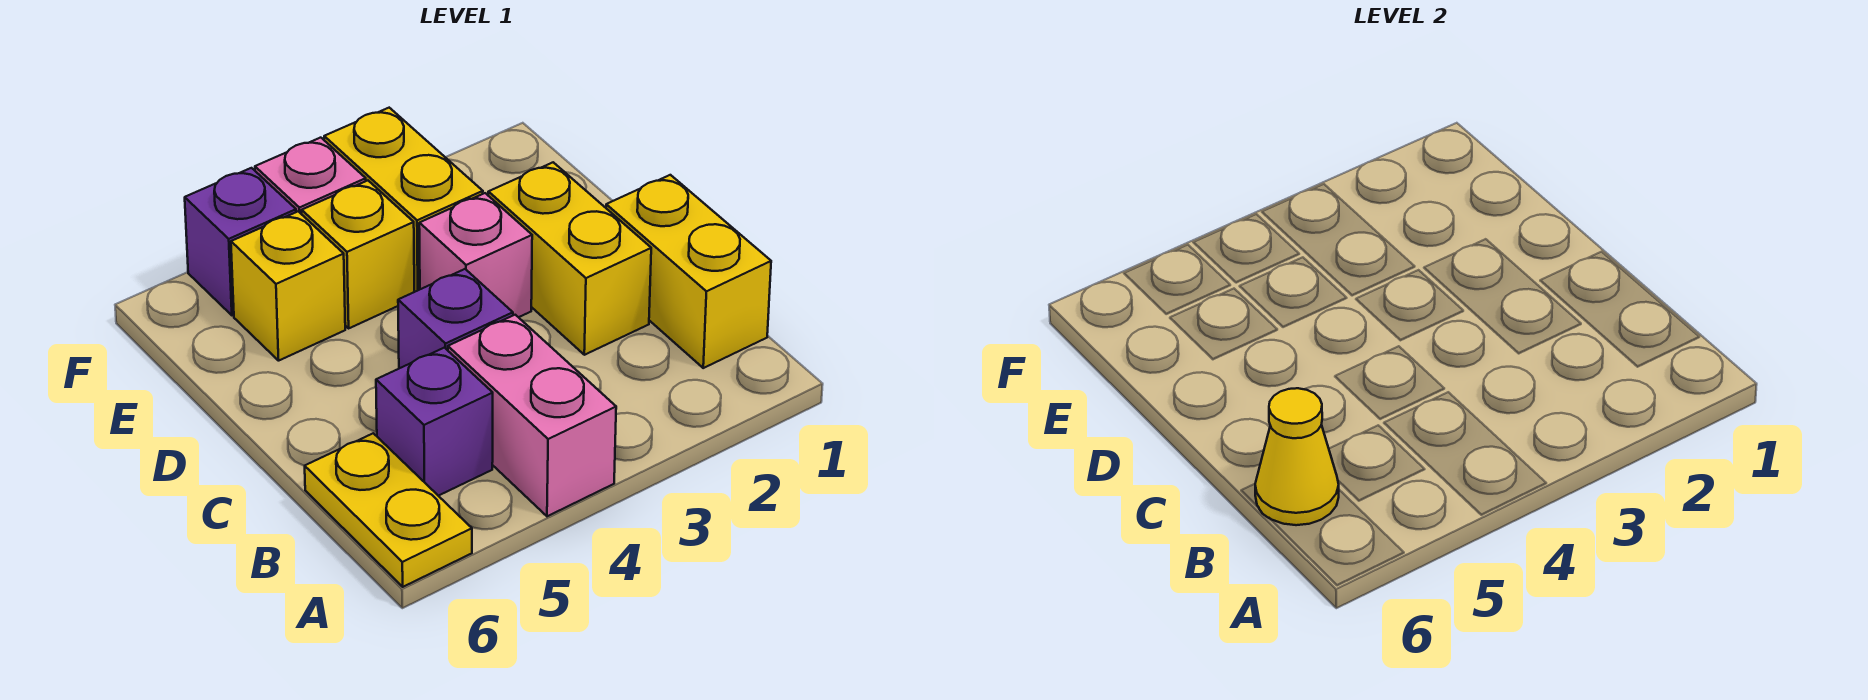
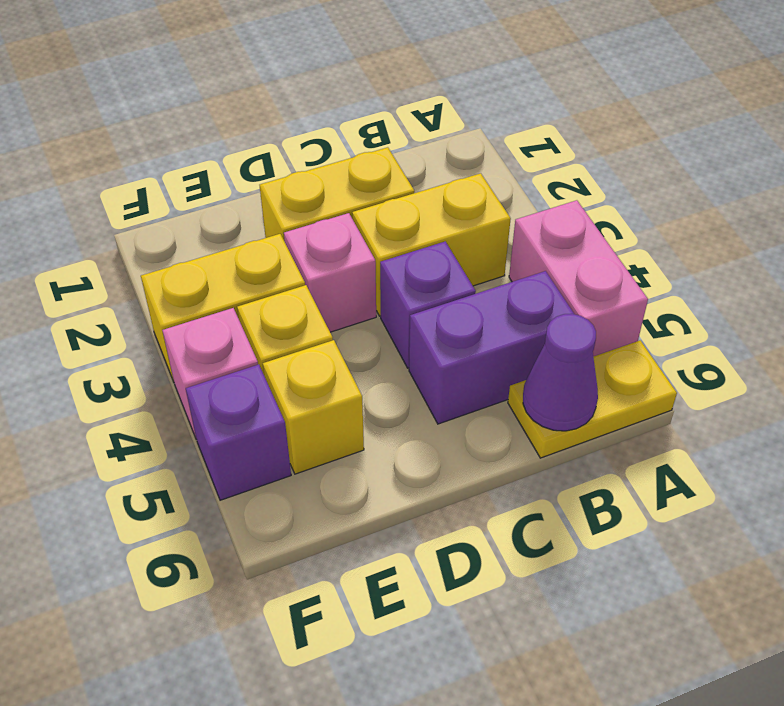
pink brick A4:B4 level 1 -> pink brick A4:A5 level 1
yellow brick B1:C1 level 1 -> yellow brick B3:C3 level 1
purple brick B5 level 1 -> purple brick B5:C5 level 1
yellow cone B6 level 2 -> purple cone B6 level 2

